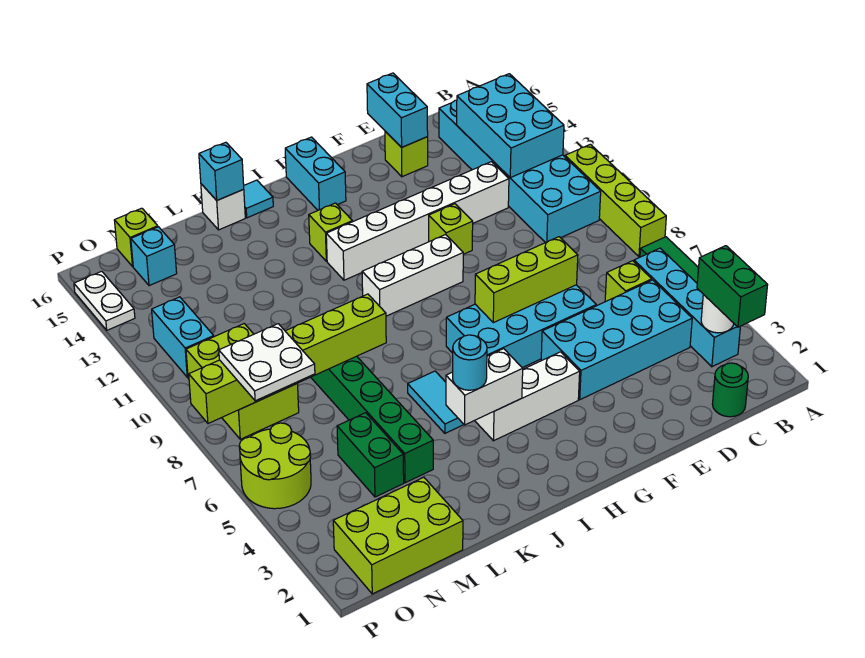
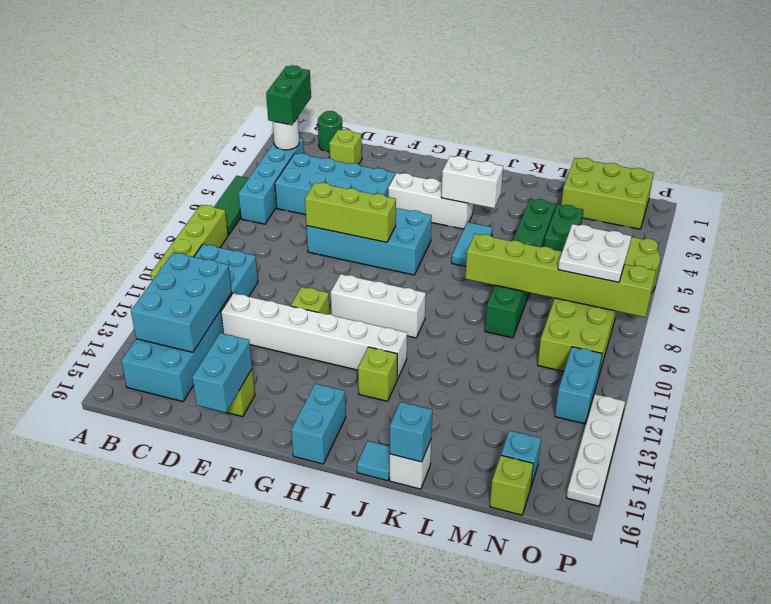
lime brick C6 level 1 -> lime brick D2 level 1
cyan round brick J4 level 3 -> none
white plate P14:P15 level 1 -> white plate P12:P15 level 1

